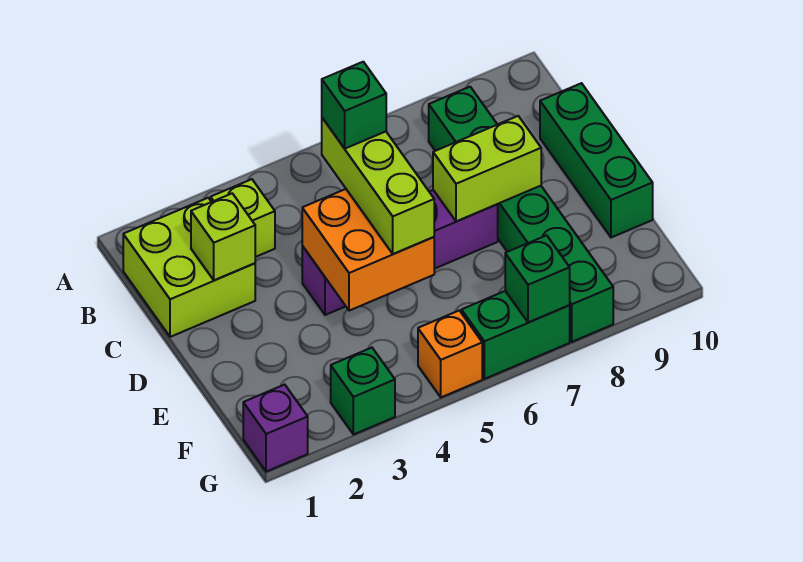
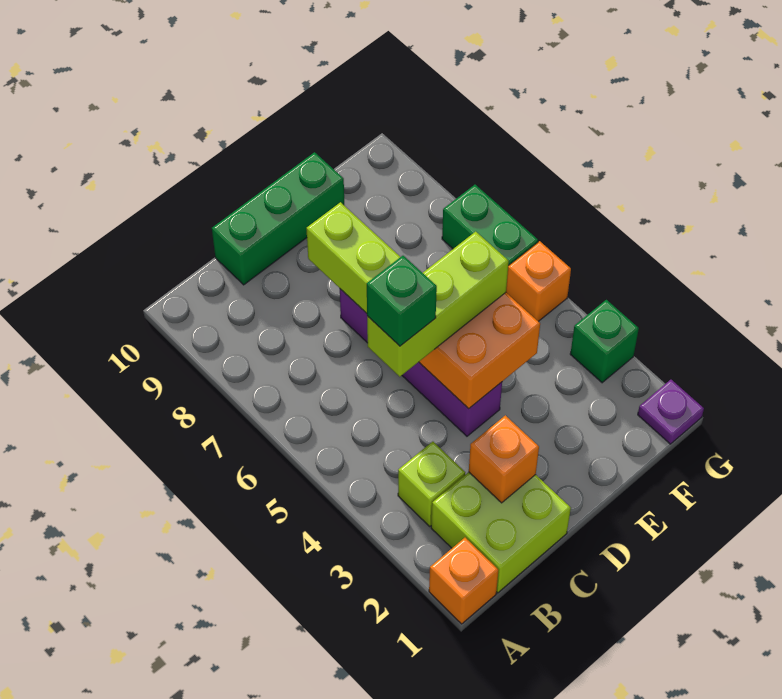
none -> orange brick A1 level 1
green brick B8:G8 level 1 -> none
lime brick C2 level 2 -> orange brick C2 level 2
purple brick G1 level 1 -> purple plate G1 level 1
green brick G7 level 2 -> none

